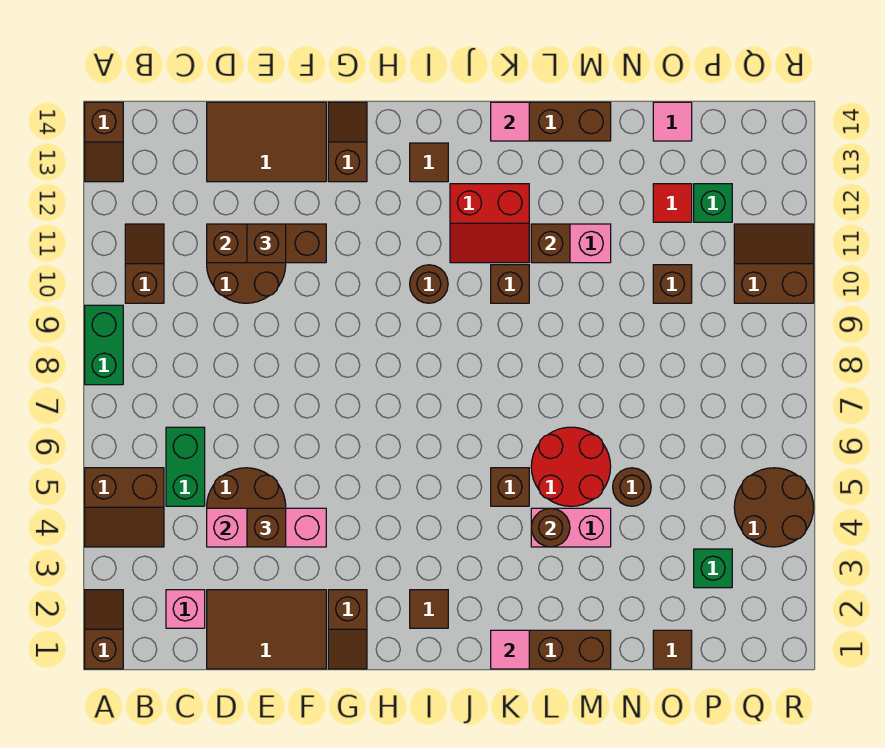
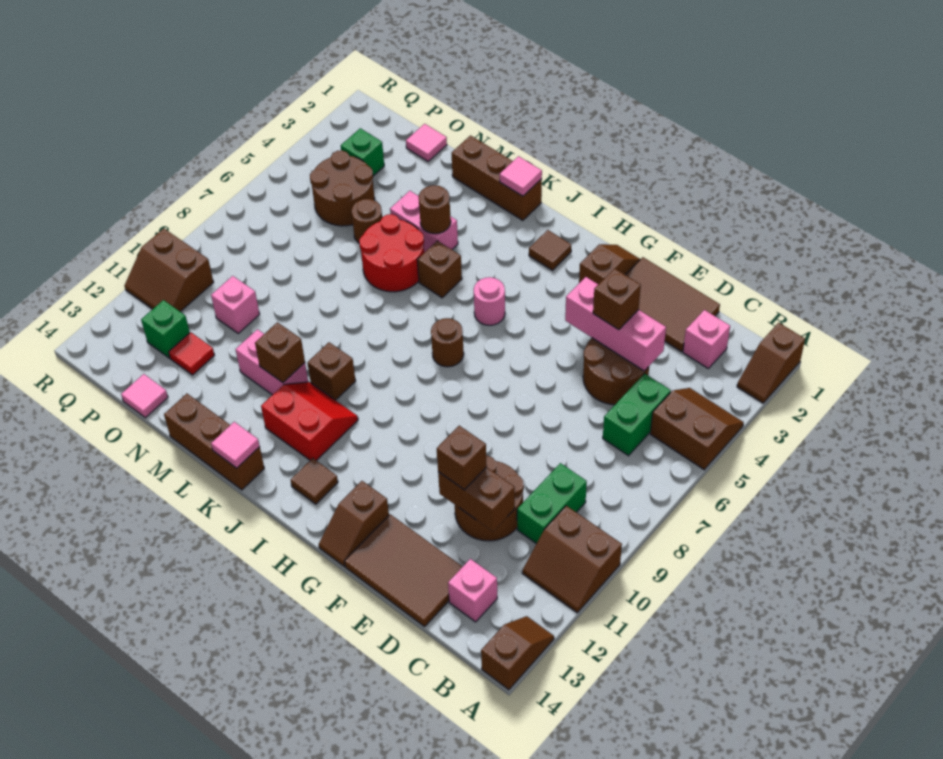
green brick A8:A9 level 1 -> green brick C9:C10 level 1
brown slope B10:B11 level 1 top 10 -> brown slope A10:B11 level 1 top 10
none -> pink brick C13 level 1
brown brick D11:F11 level 2 -> brown brick D11:E11 level 2
none -> pink round brick I5 level 1
brown round brick I10 level 1 -> brown round brick I7 level 1
brown tile O1 level 1 -> pink tile O1 level 1
brown brick O10 level 1 -> pink brick O10 level 1
brown round brick Q4:R5 level 1 -> brown round brick O4:P5 level 1

